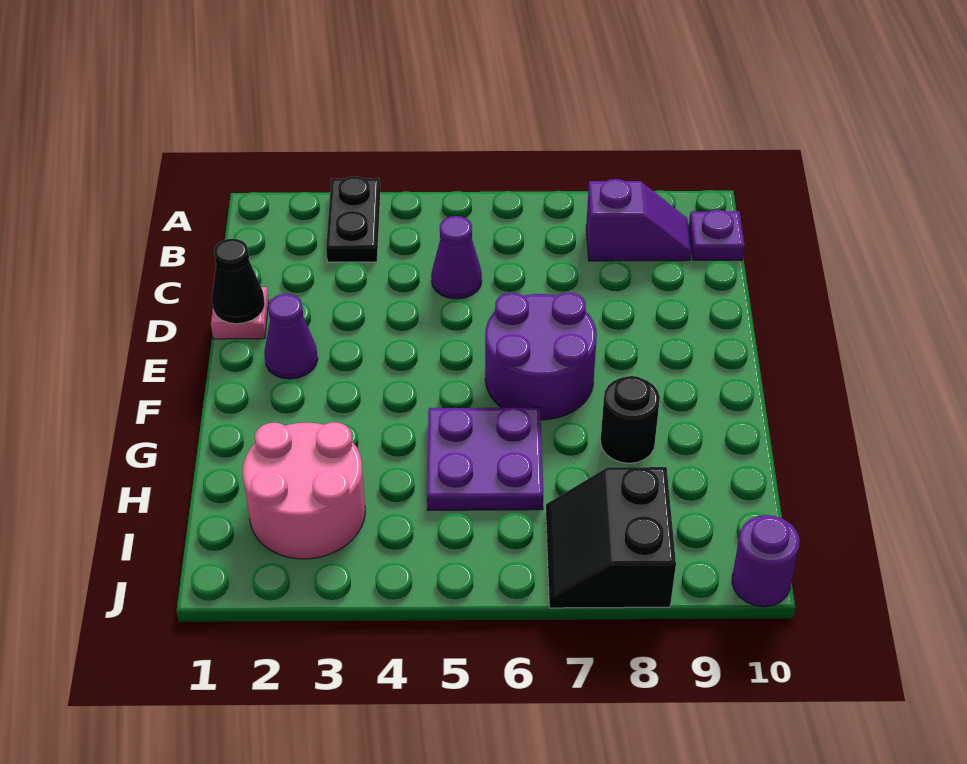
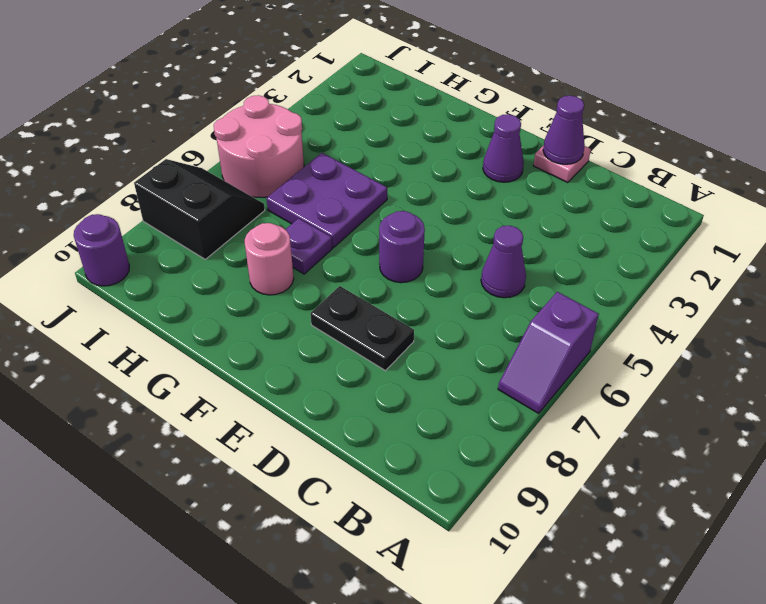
black plate A3:B3 level 1 -> black plate D8:E8 level 1
purple slope B8:B9 level 1 top 8 -> purple slope A6:A7 level 1 top 6
purple plate B10 level 1 -> purple plate G7 level 1
black cone D1 level 2 -> purple cone D1 level 2
purple round brick E6:F7 level 1 -> purple round brick E6 level 1
black round brick G8 level 1 -> pink round brick G8 level 1
pink round brick H2:I3 level 1 -> pink round brick I5:J6 level 1

